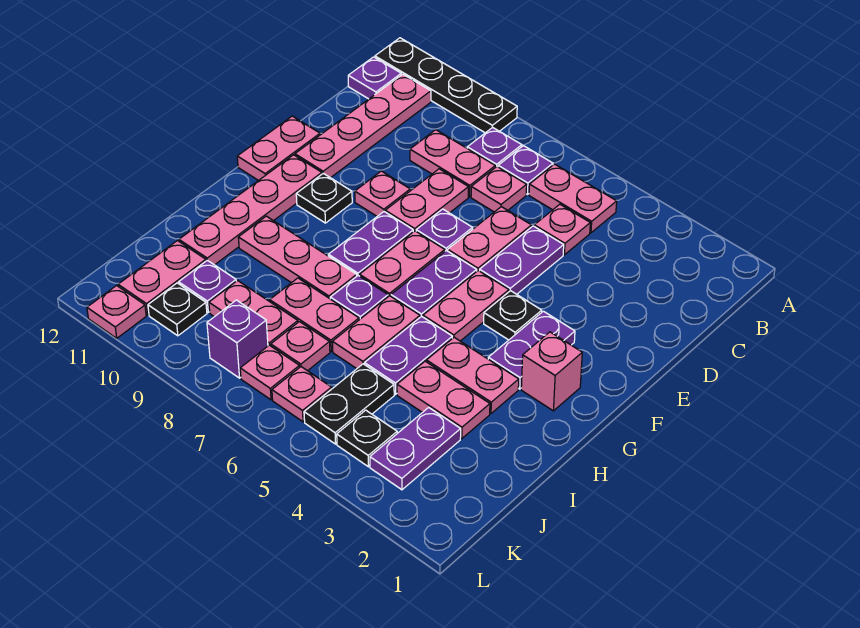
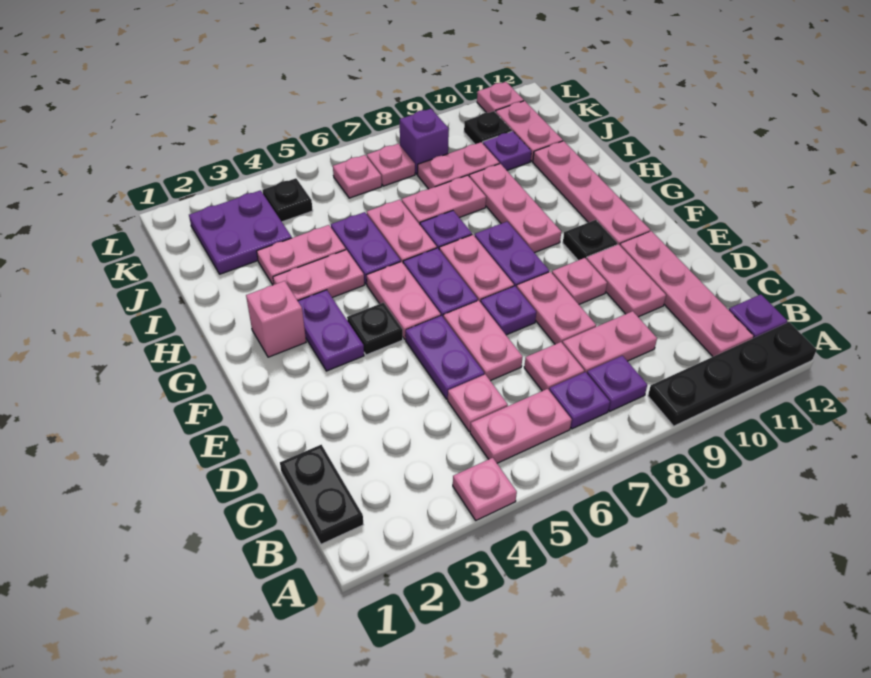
pink plate E12:F12 level 1 -> pink plate D10:E10 level 1
pink plate H8:H10 level 1 -> pink plate G9:I9 level 1
purple plate J3:K3 level 1 -> purple plate J2:K3 level 1
black plate J5:K5 level 1 -> black plate B1:C1 level 1
pink plate J7 level 1 -> pink plate A4 level 1

